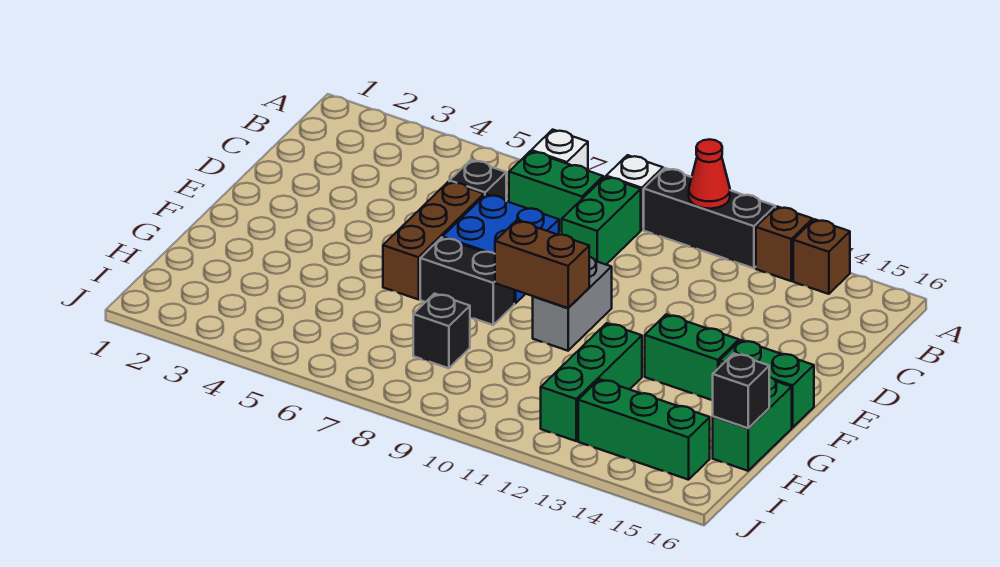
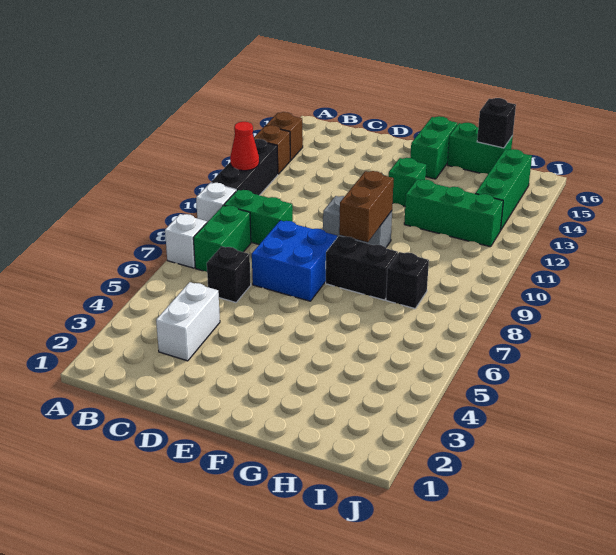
none -> white brick C3:C4 level 1
brown brick D6:F6 level 1 -> none
black brick F7:F8 level 1 -> black brick F8:G8 level 1
green brick F13:F14 level 1 -> green brick F13 level 1

